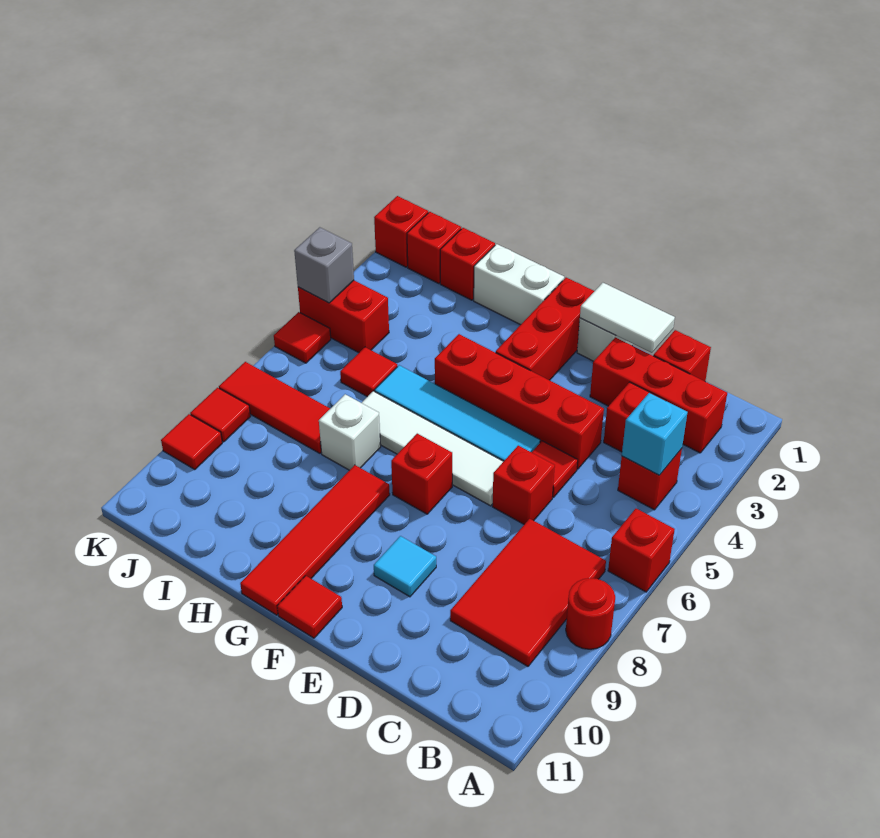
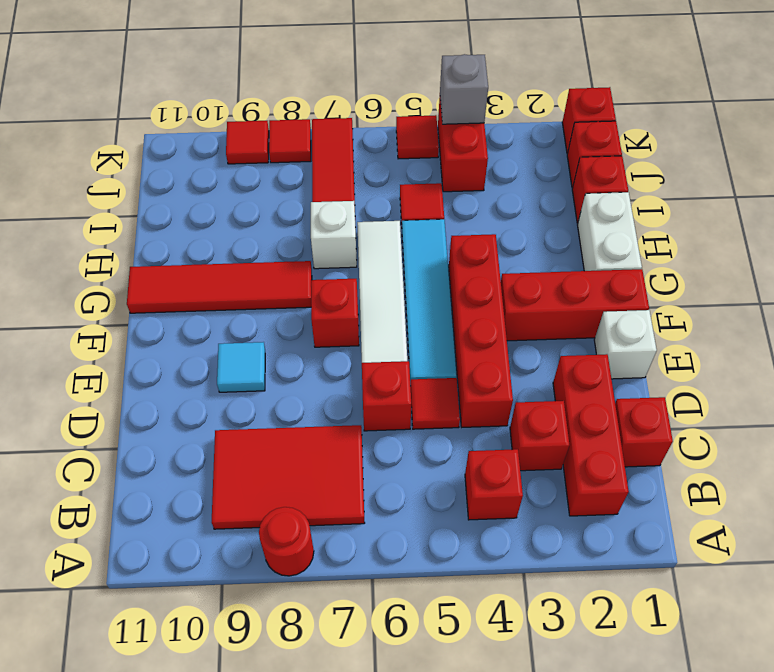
red brick A6 level 1 -> none
cyan brick B4 level 2 -> none
white tile D1:E1 level 2 -> none
red tile F11 level 1 -> none

